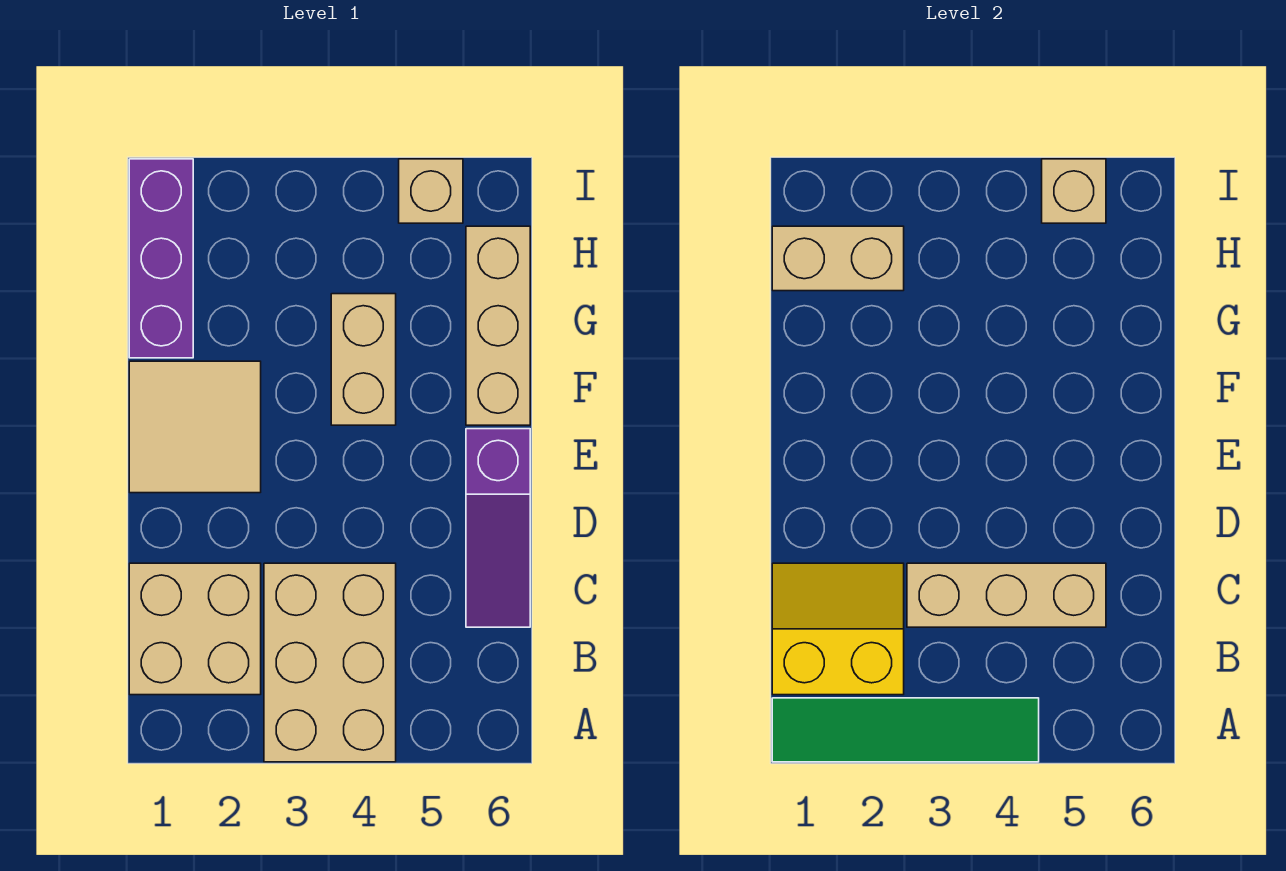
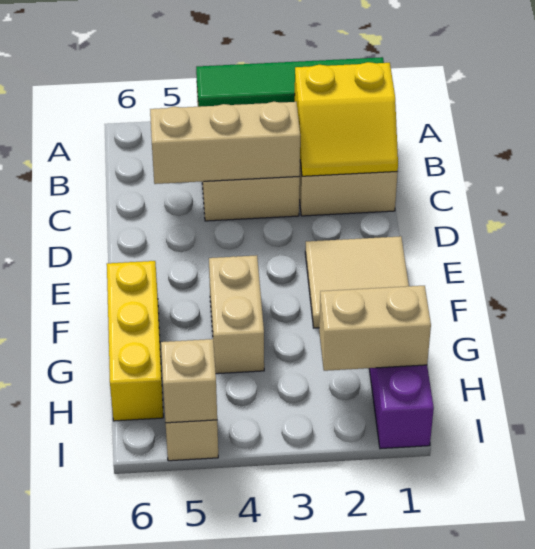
purple slope C6:E6 level 1 top E -> none
tan brick F6:H6 level 1 -> yellow brick F6:H6 level 1

